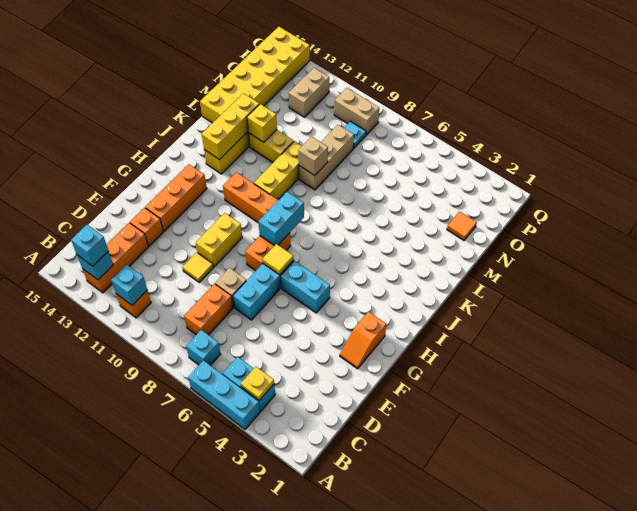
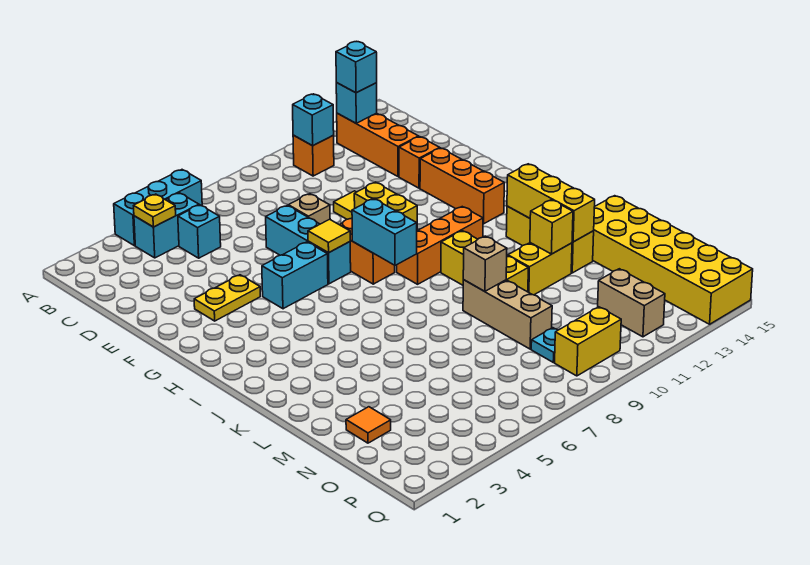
cyan brick B7 level 1 -> cyan brick C5 level 1
orange brick C8:D8 level 1 -> none
orange slope F2:G2 level 1 top G -> none
none -> yellow plate F3:F4 level 1
tan brick P9:P10 level 1 -> yellow brick P9:P10 level 1

